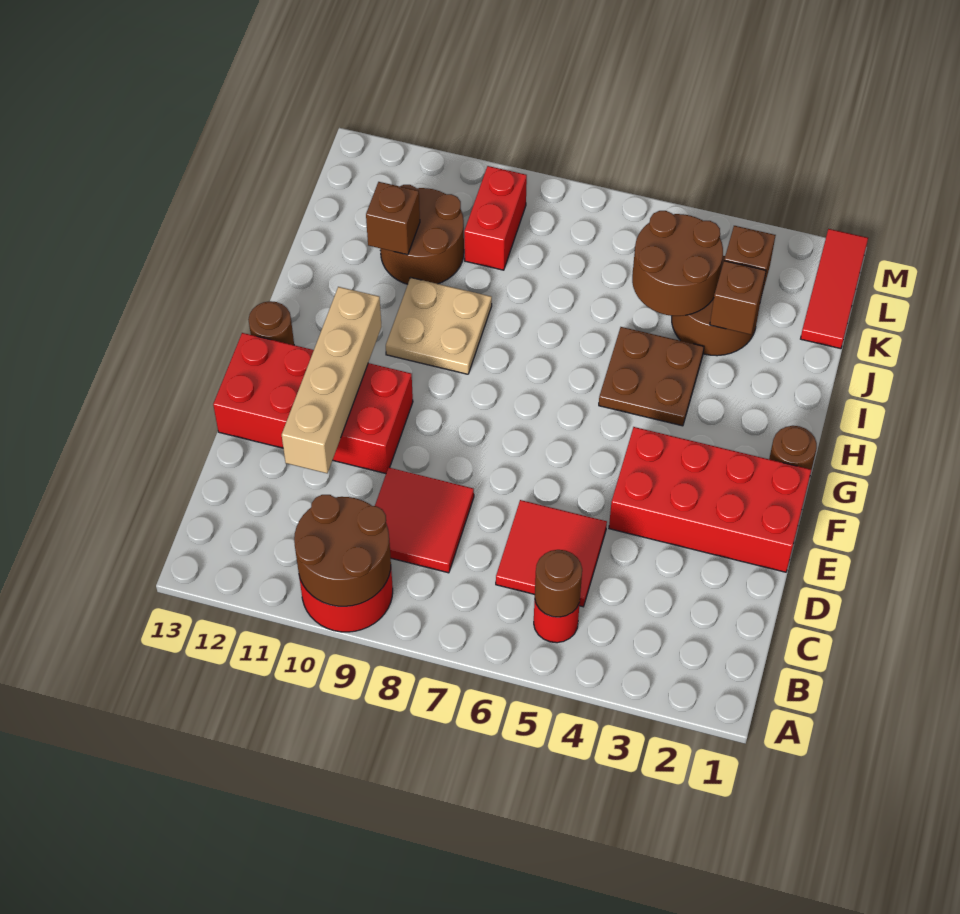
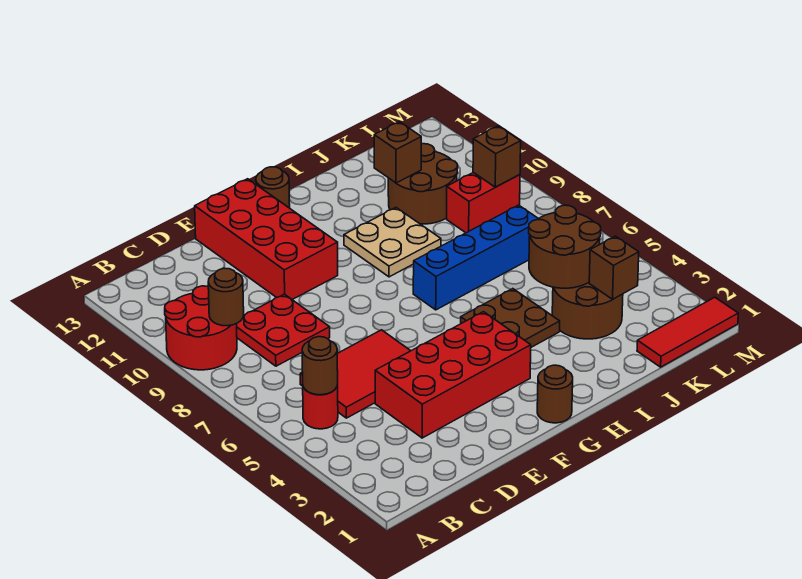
brown round brick A9:B10 level 2 -> brown round brick B9 level 2
red tile C5:D6 level 1 -> red tile C5:E6 level 1
red tile C8:D9 level 1 -> red plate C8:D9 level 1
tan brick D11:G11 level 2 -> none
red brick E1:F4 level 1 -> red brick D3:G4 level 1
none -> blue brick H7:K7 level 1
brown brick J3 level 2 -> brown brick L9 level 2

